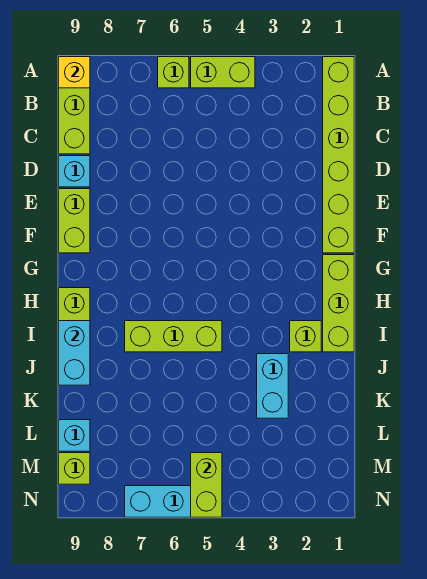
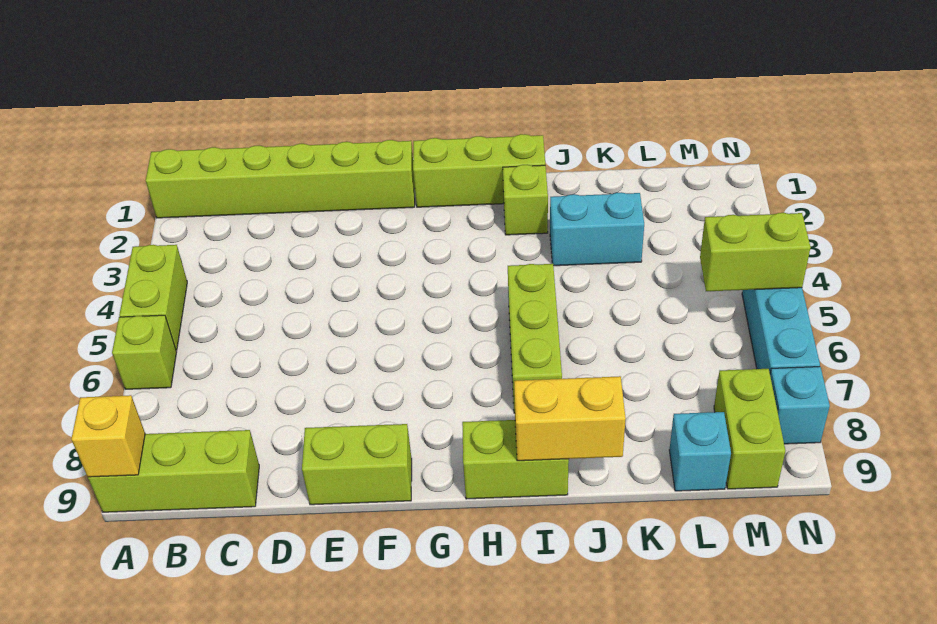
cyan brick D9 level 1 -> cyan brick N8 level 1
cyan brick I9:J9 level 2 -> yellow brick I9:J9 level 2
lime brick M9 level 1 -> lime brick M8:M9 level 1

